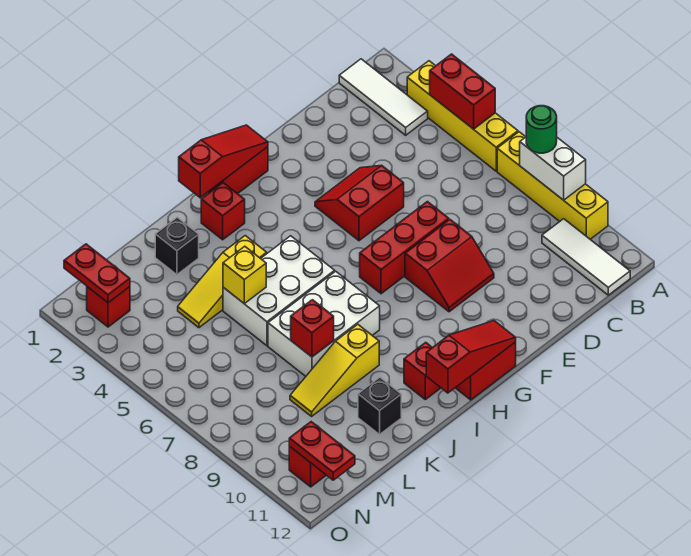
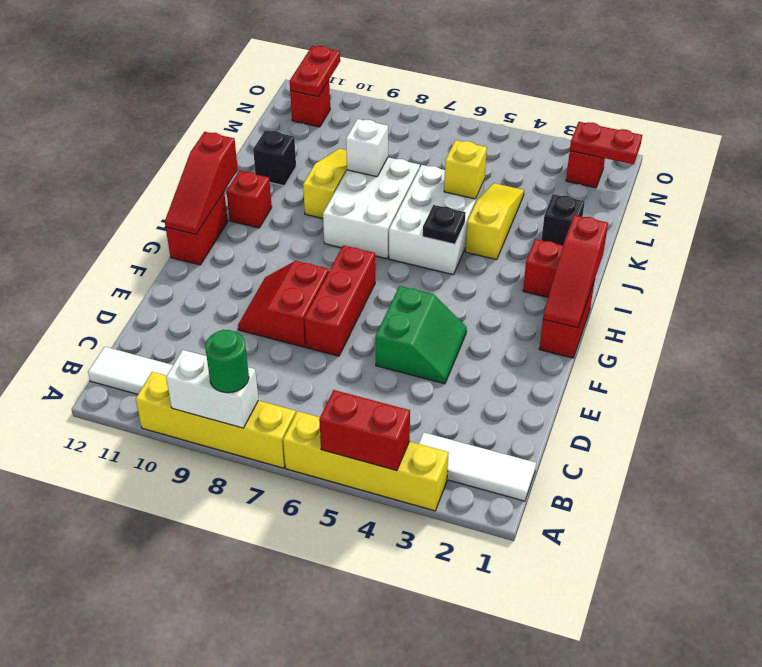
red slope E4:F5 level 1 top 5 -> green slope E4:F5 level 1 top 5
none -> black plate I5 level 2
red brick K8 level 2 -> white brick K8 level 2
red plate N11:N12 level 2 -> red plate N11:O11 level 2

